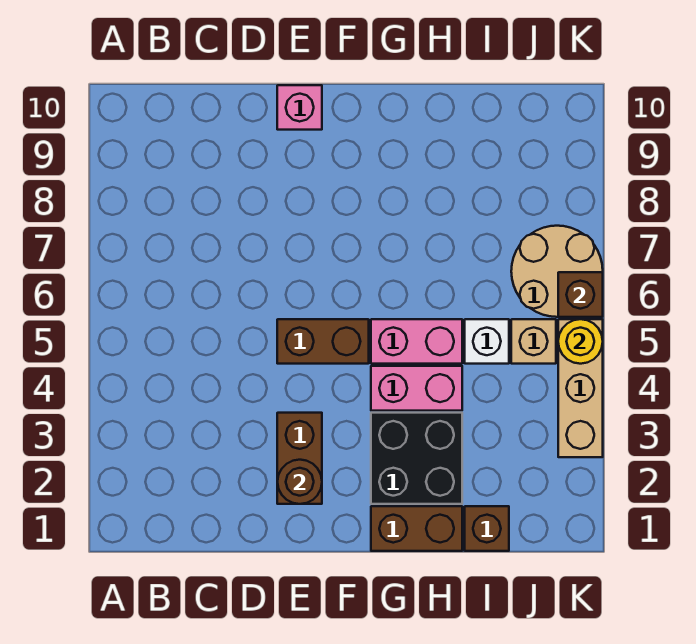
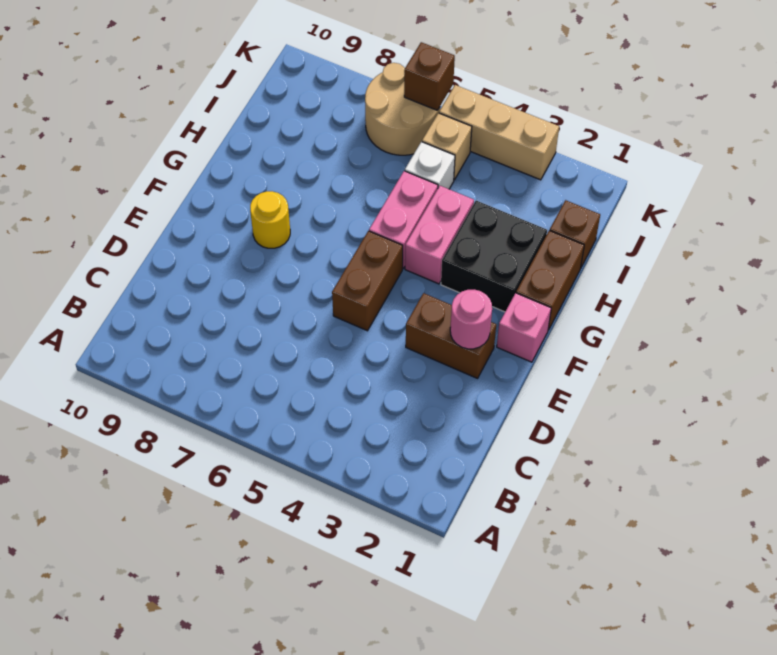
brown round brick E2 level 2 -> pink round brick E2 level 2
pink brick E10 level 1 -> pink brick F1 level 1
yellow round brick K5 level 2 -> yellow round brick F8 level 1

